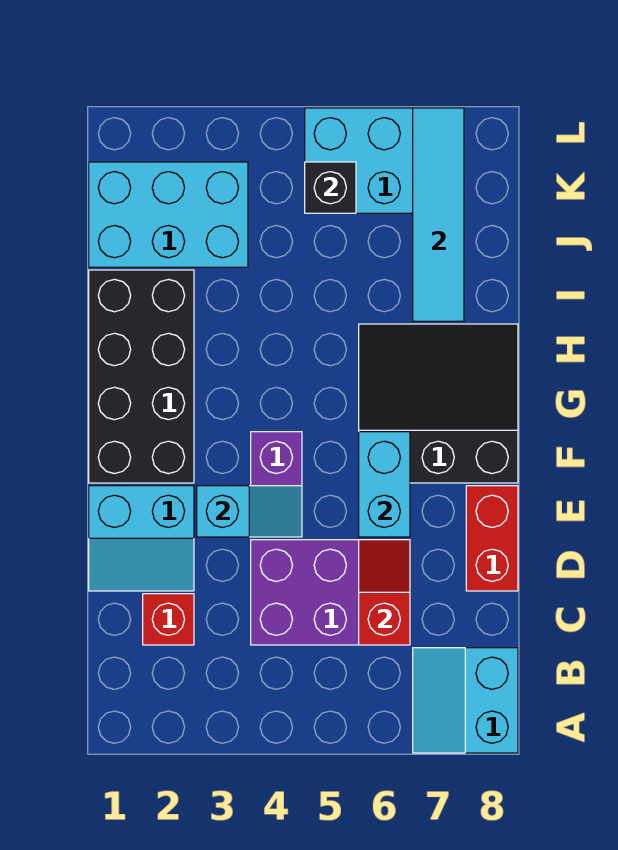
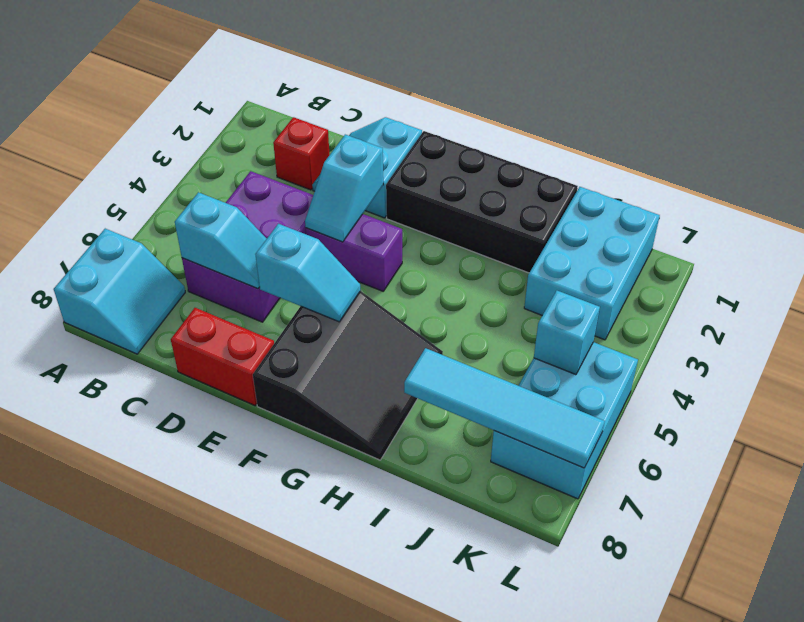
cyan slope A7:B8 level 1 top 8 -> cyan slope A7:B8 level 1 top A
red slope C6:D6 level 2 top C -> cyan slope C6:D6 level 2 top C
cyan brick E6:F6 level 2 -> cyan slope E6:F6 level 2 top E
black brick K5 level 2 -> cyan brick K5 level 2

